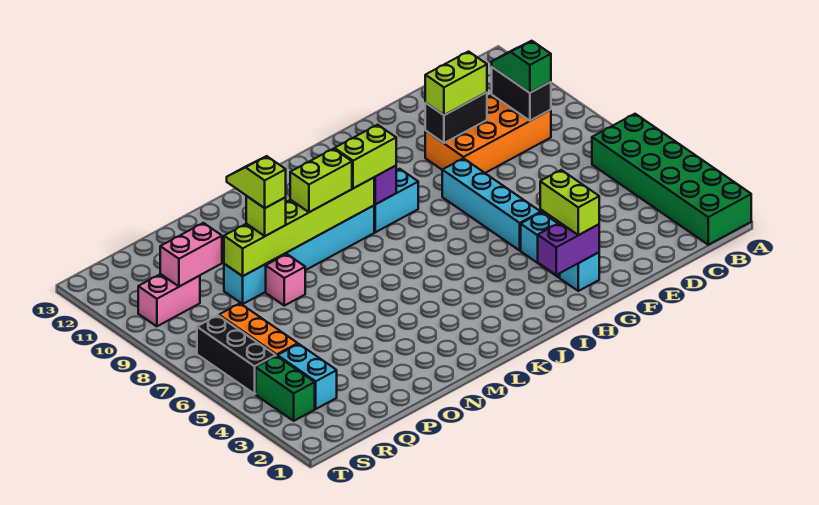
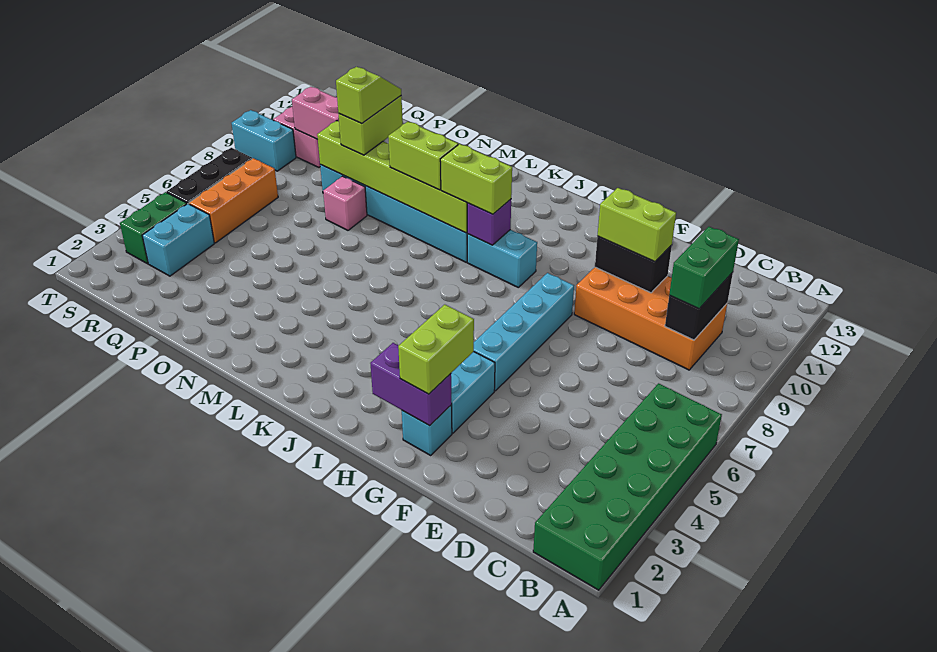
green slope C9:C10 level 3 top 9 -> green brick C9:C10 level 3
lime brick O9 level 3 -> lime brick O9:O10 level 3
none -> cyan brick S9:T9 level 1

